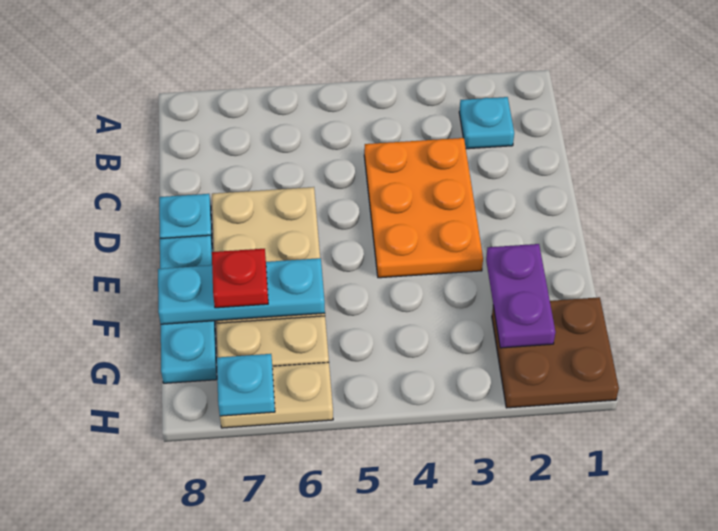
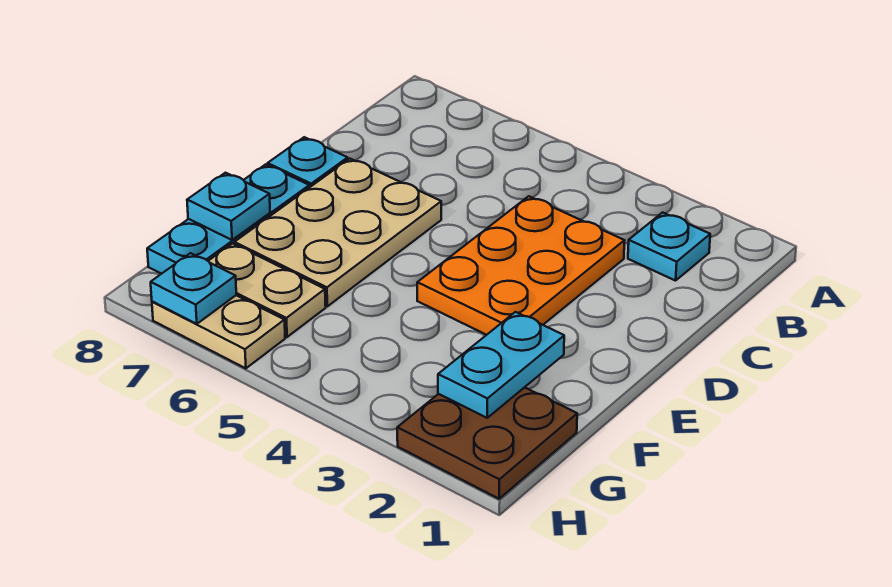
purple plate F2:G2 level 2 -> cyan plate F2:G2 level 2
cyan plate F6:F8 level 2 -> cyan plate F8 level 2
red plate F7 level 3 -> none

